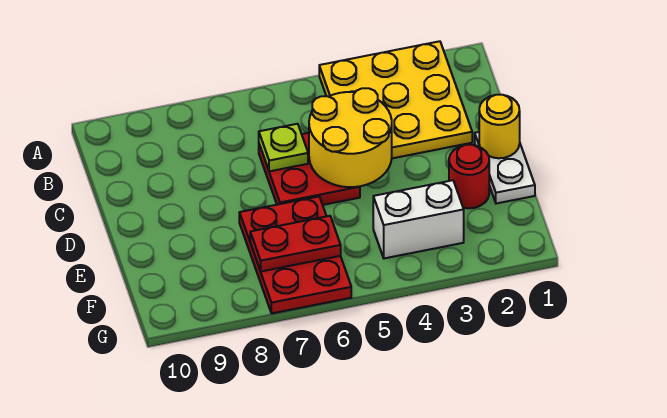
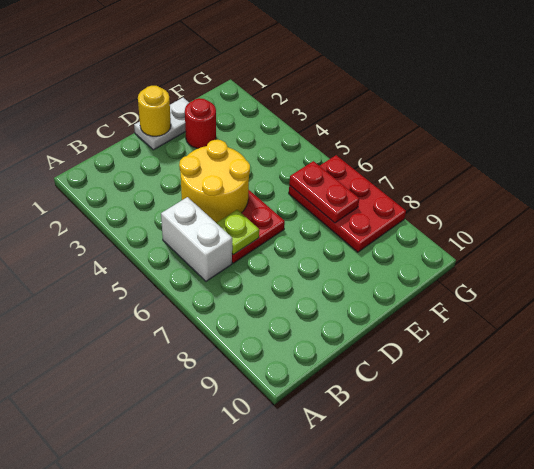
yellow plate A2:C4 level 1 -> none
red plate E6:G7 level 1 -> red plate F6:G8 level 1
white brick F3:F4 level 1 -> white brick B5:B6 level 1

